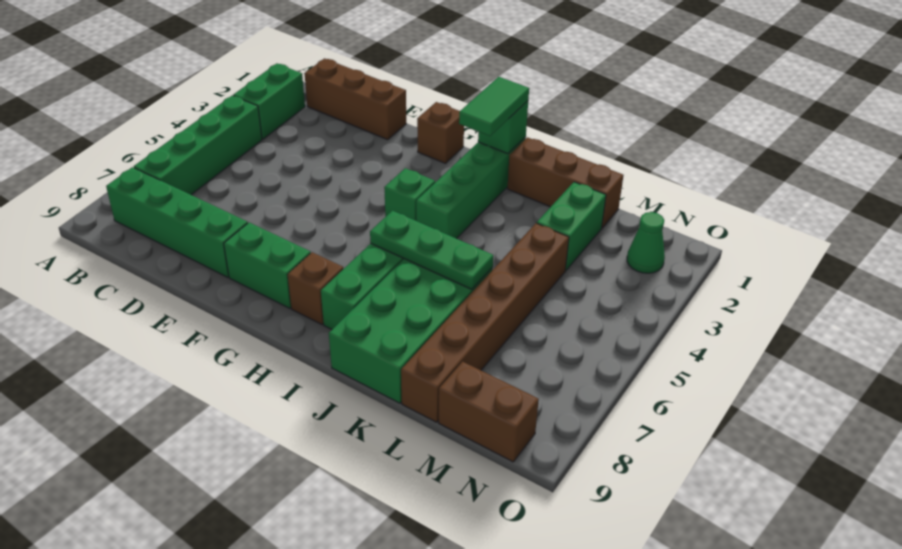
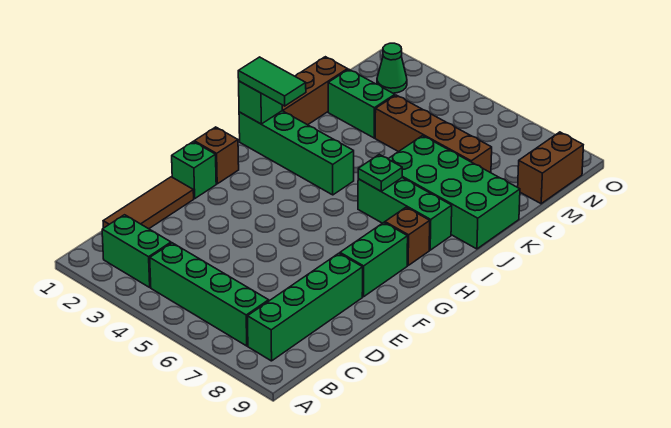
brown brick C1:E1 level 1 -> brown tile C1:E1 level 1
green brick H4 level 1 -> green brick F1 level 1
green plate I6:K6 level 2 -> green plate I6 level 2
brown brick L4:L9 level 1 -> brown brick L4:L7 level 1

